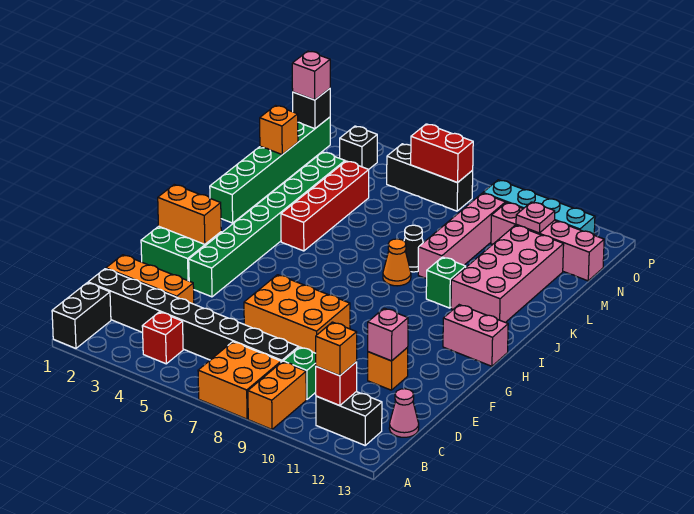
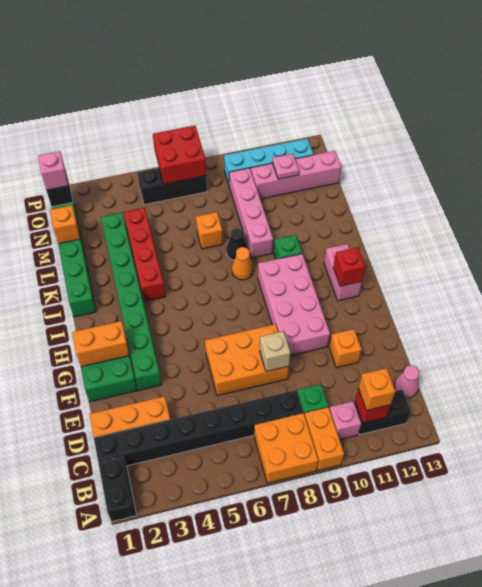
red brick B4 level 1 -> red brick H12 level 2
none -> tan brick E8 level 2
pink brick E11 level 2 -> pink brick B10 level 1
pink brick H12:H13 level 1 -> pink brick H12:I12 level 1
pink brick J11:M12 level 1 -> pink brick F9:I10 level 1
none -> orange brick L7 level 1
black brick O3 level 1 -> none
red brick O6:O7 level 2 -> red brick O6:P7 level 2

